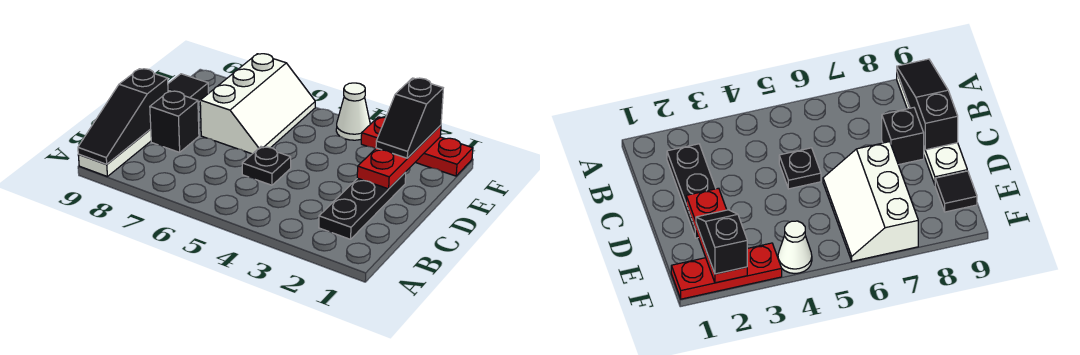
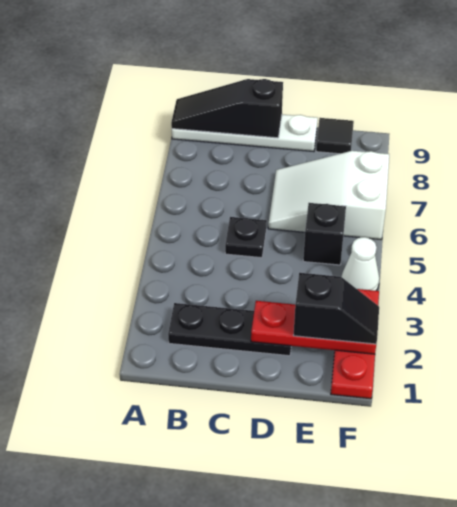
black brick C8 level 1 -> black brick E5 level 1
white slope D6:F7 level 1 top 7 -> white slope D6:F7 level 1 top F
black slope E2:F2 level 3 top F -> black slope E2:F2 level 3 top E

